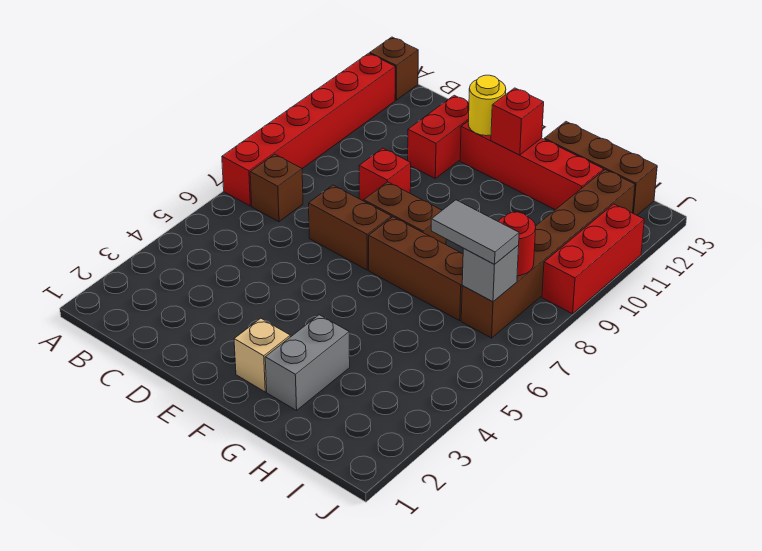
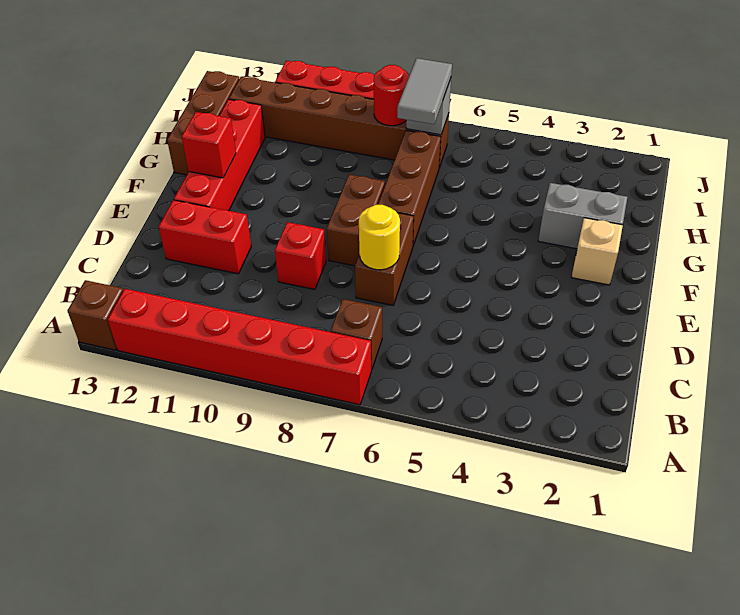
yellow round brick E12 level 2 -> yellow round brick D7 level 2

